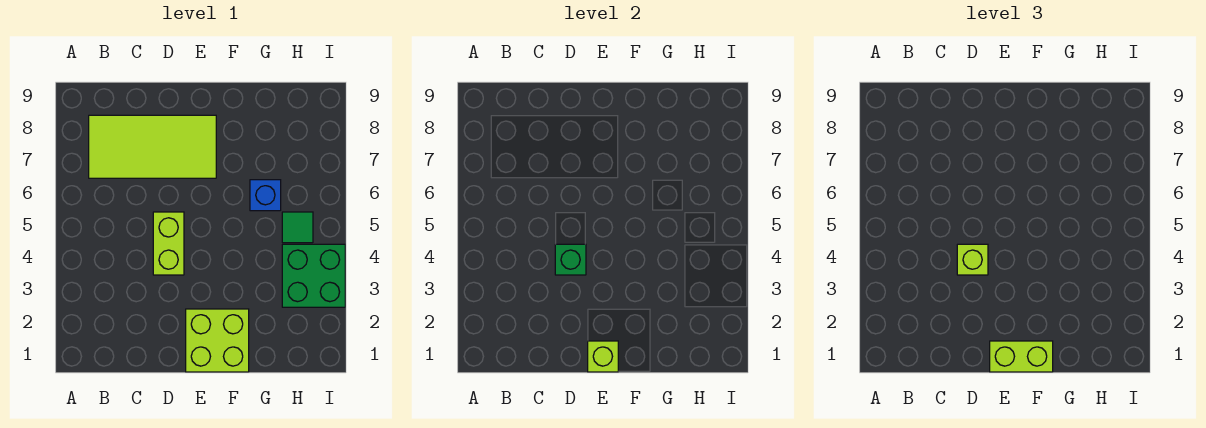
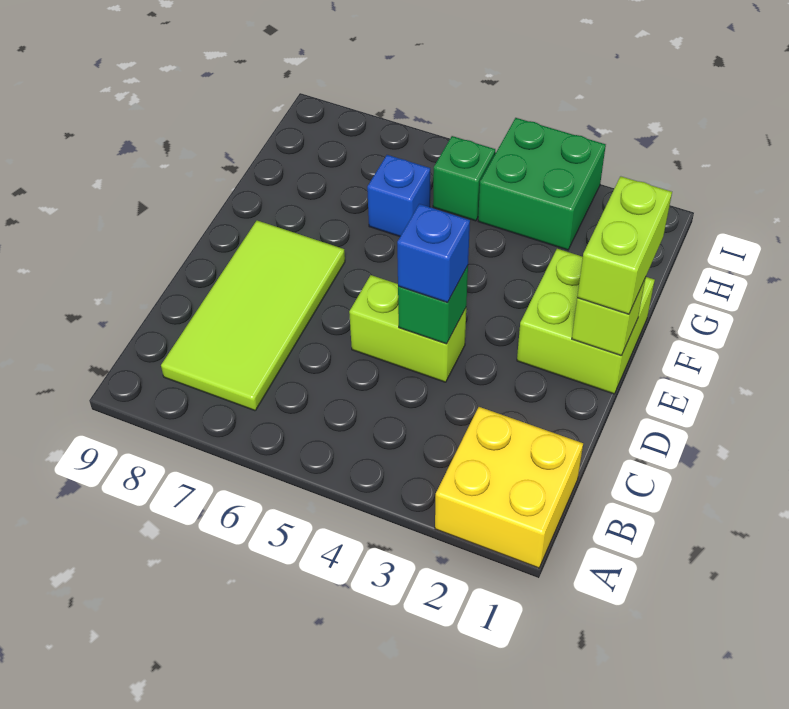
none -> yellow brick A1:B2 level 1
lime brick D4 level 3 -> blue brick D4 level 3
green tile H5 level 1 -> green brick H5 level 1

